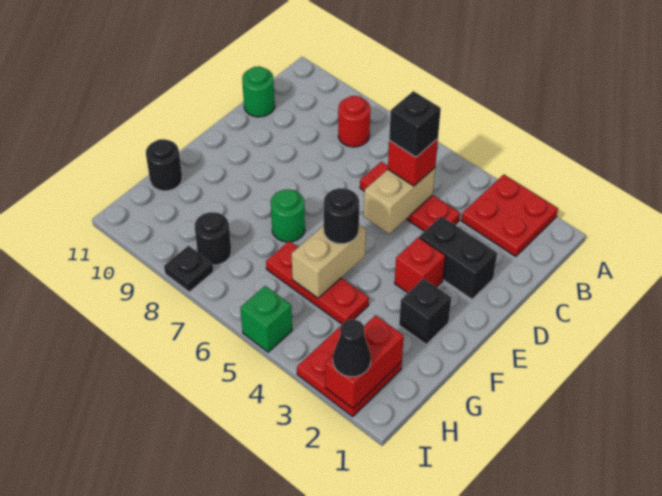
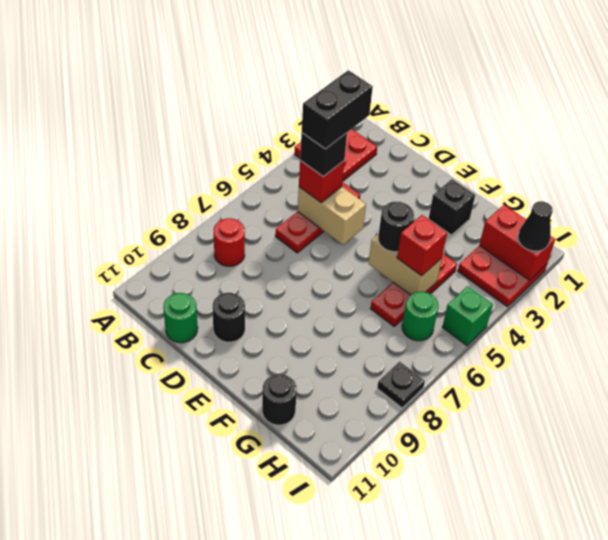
black brick D2:D3 level 1 -> black brick C4:C5 level 5
red brick E3 level 1 -> red brick G5 level 3
green round brick F7 level 1 -> green round brick H6 level 1
black round brick H8 level 1 -> black round brick D10 level 1

